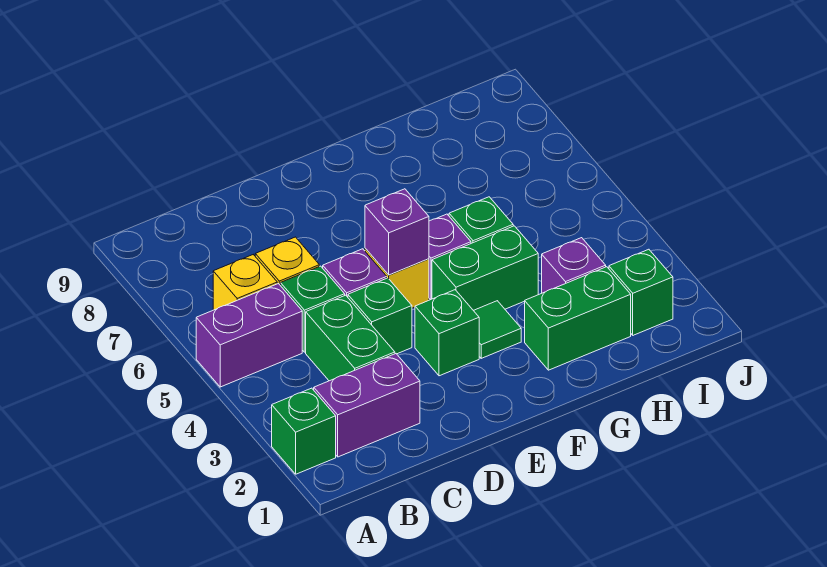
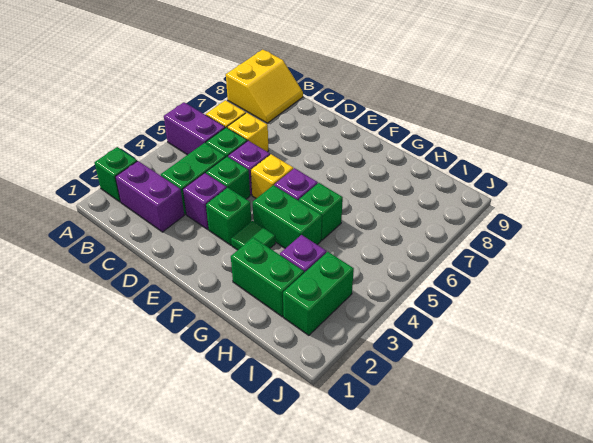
none -> yellow slope A8:B9 level 1 top A
purple brick E5 level 2 -> purple brick D3 level 1
green brick I2 level 1 -> green brick I2:I3 level 1

